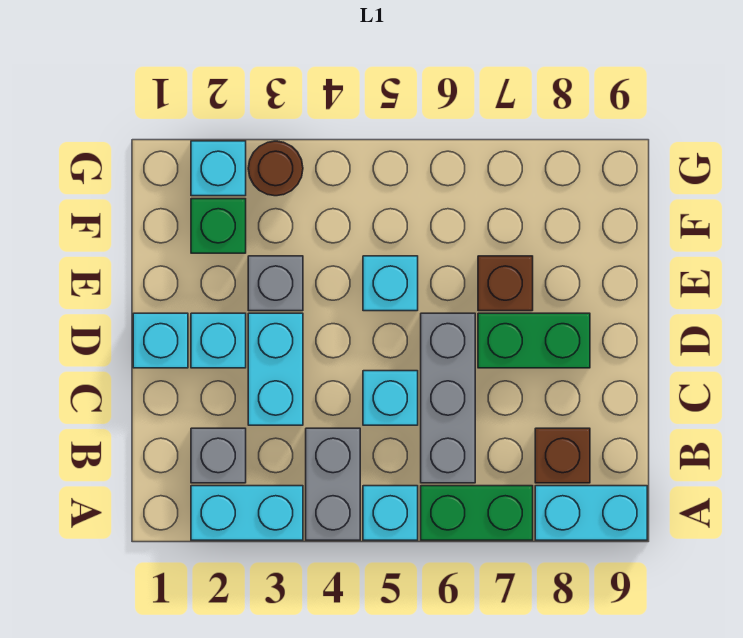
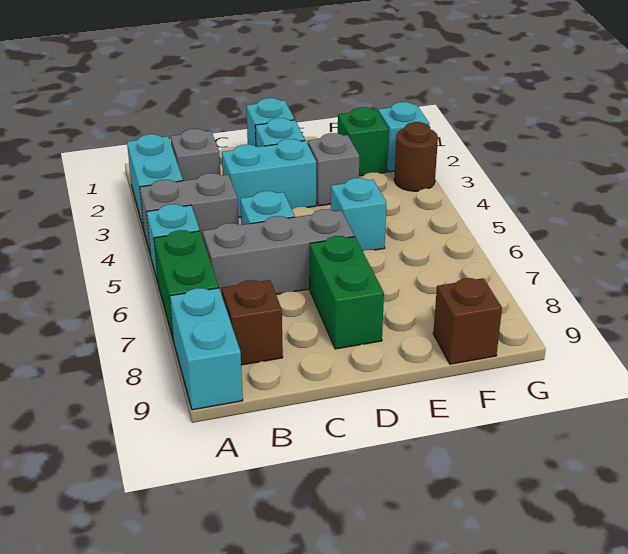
brown brick E7 level 1 -> brown brick F9 level 1

